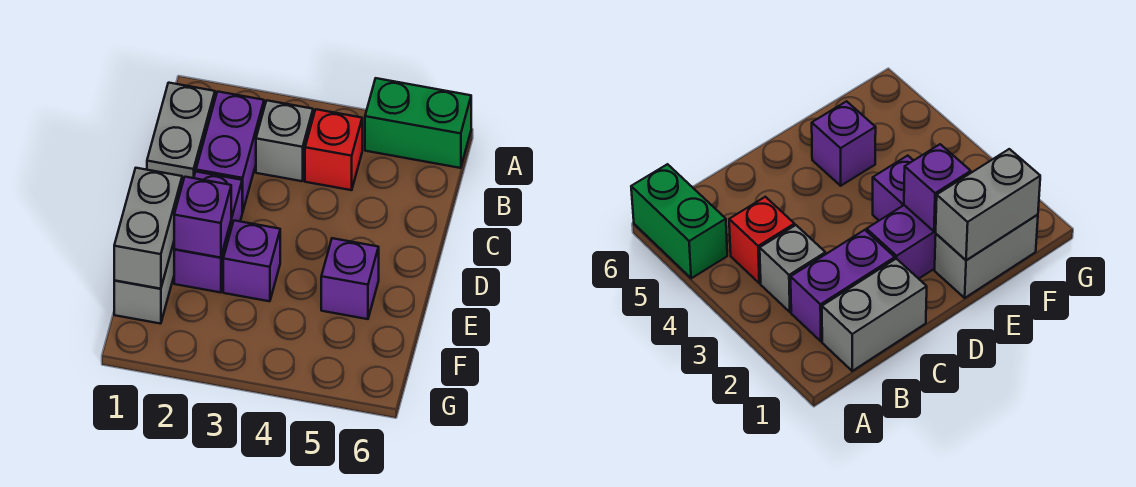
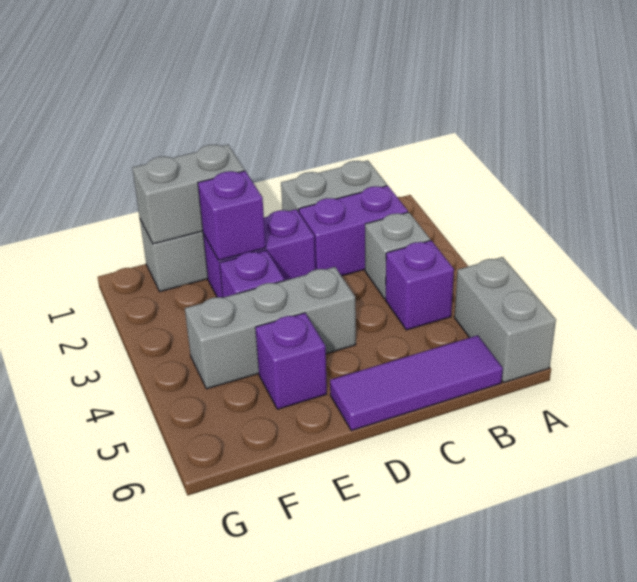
green brick A5:A6 level 1 -> grey brick A5:A6 level 1
red brick B4 level 1 -> purple brick B4 level 1
none -> purple tile B6:D6 level 1
none -> grey brick D4:F4 level 1

